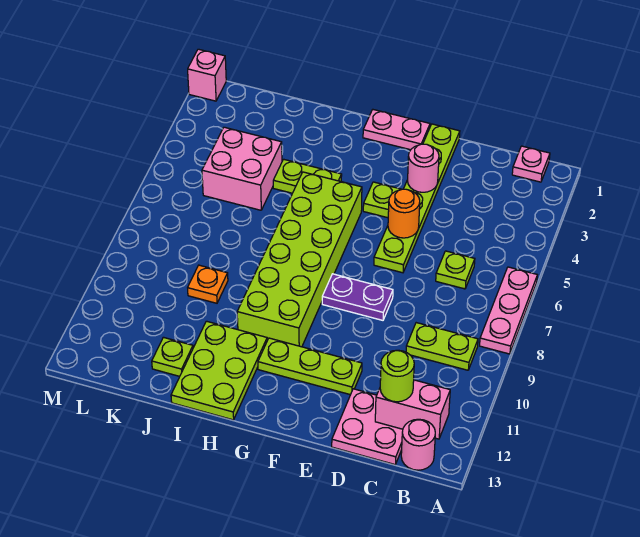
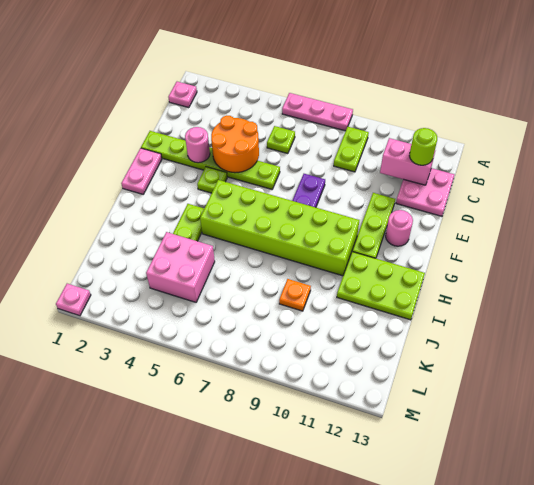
pink brick B12:C12 level 2 -> pink brick C11:C12 level 2
pink round brick B13 level 1 -> pink round brick F12 level 1
orange round brick E5 level 2 -> orange round brick D4:E5 level 2
lime plate J12 level 1 -> none
pink brick M1 level 1 -> pink plate M1 level 1

